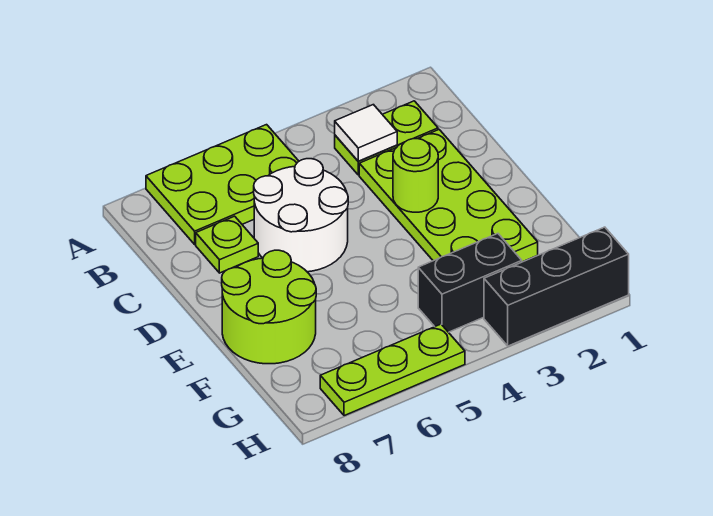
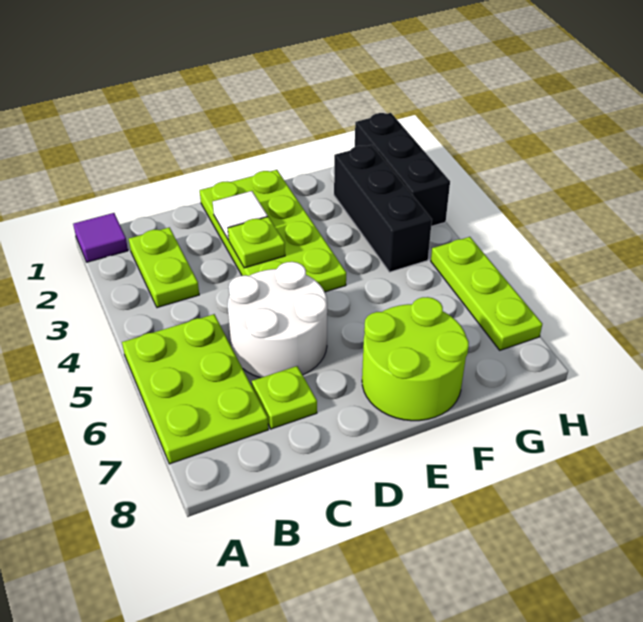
none -> purple tile A1 level 1
white tile B3 level 2 -> white tile D2 level 2
lime plate C2:F3 level 1 -> lime plate D1:E4 level 1
lime round brick D3 level 2 -> lime plate D3 level 2
black brick G3:G4 level 1 -> black brick G2:G4 level 1

